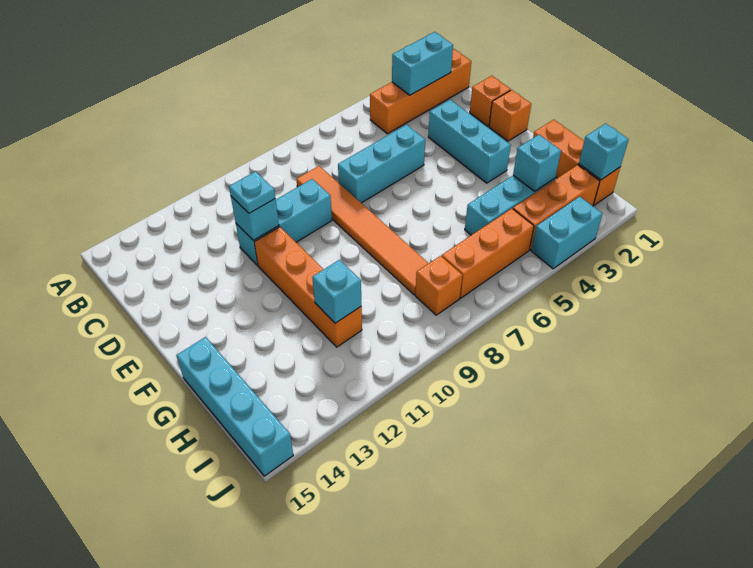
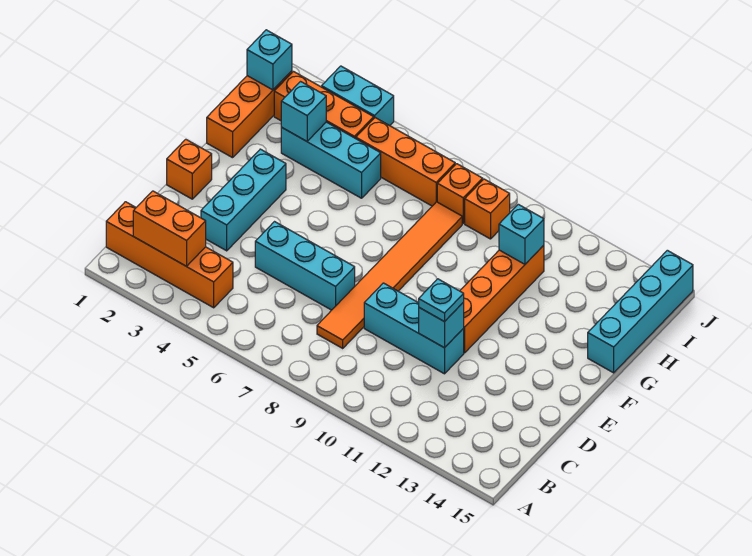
cyan brick B2:B3 level 2 -> orange brick B2:B3 level 2
orange brick D1 level 1 -> orange brick I9 level 1

